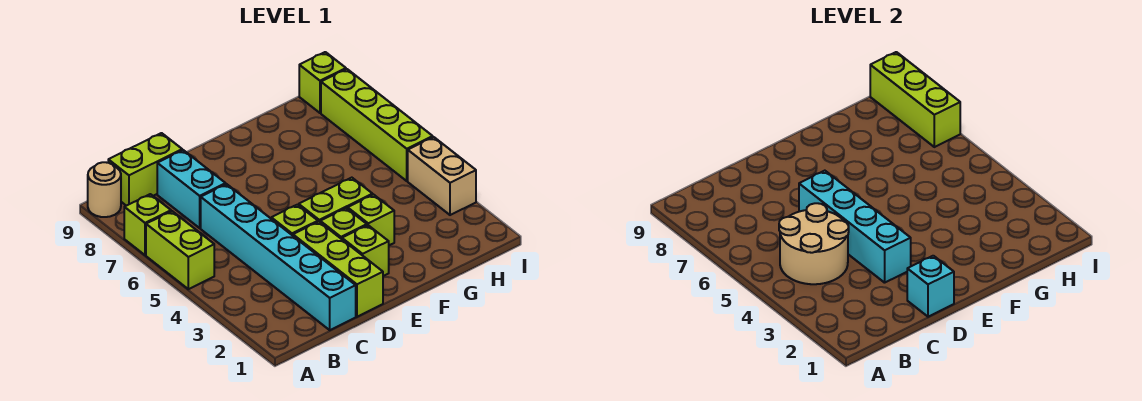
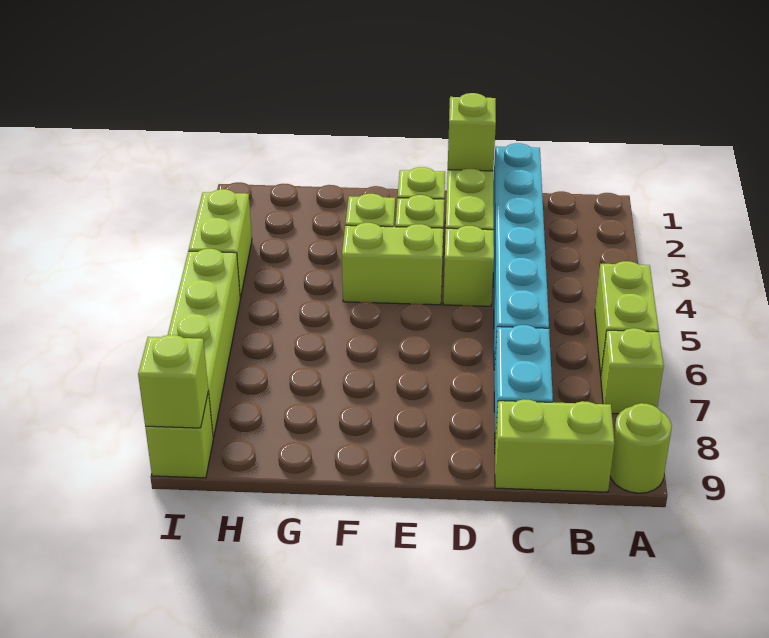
tan round brick A9 level 1 -> lime round brick A9 level 1
tan round brick B4:C5 level 2 -> none
cyan brick D1 level 2 -> lime brick D1 level 2
cyan brick D3:D6 level 2 -> none
tan brick I3:I4 level 1 -> lime brick I3:I4 level 1
lime brick I7:I9 level 2 -> lime brick I9 level 2

